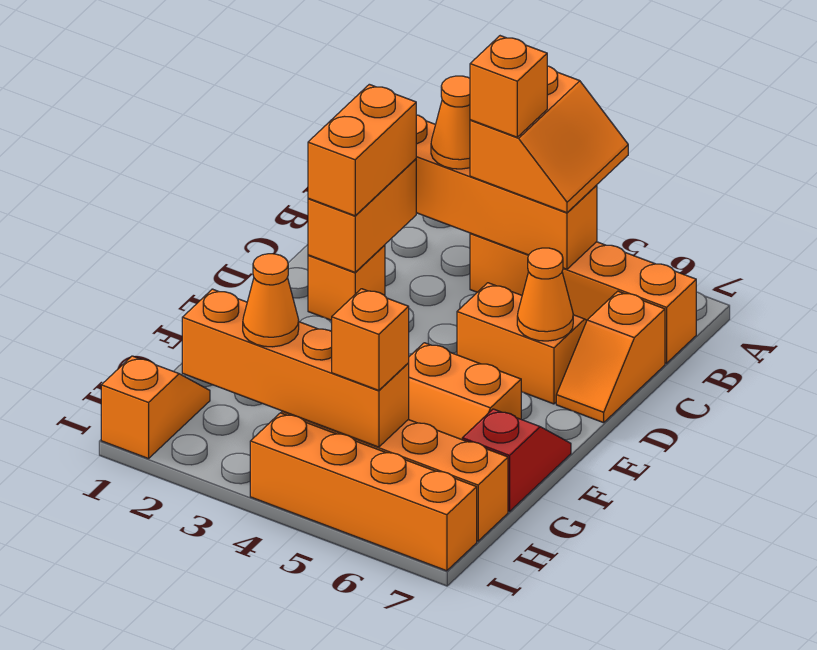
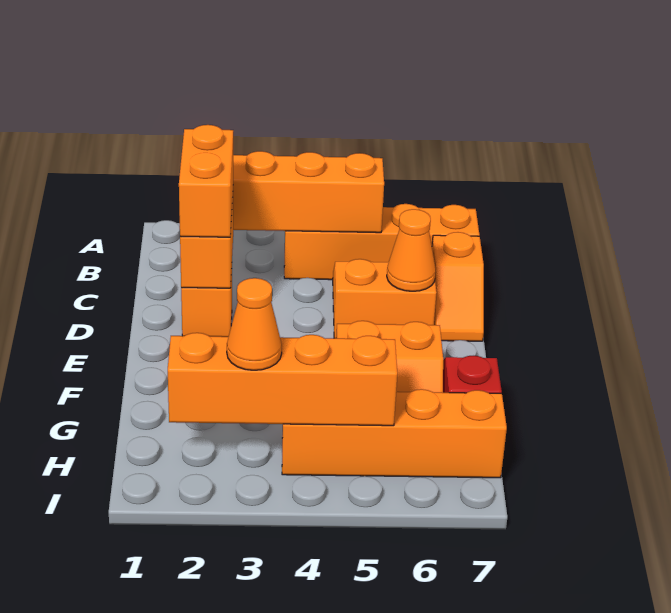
orange slope A4:B5 level 3 top 4 -> none
orange cone B3 level 3 -> none
orange brick B4 level 4 -> none
orange slope H1:I1 level 1 top I -> none
orange brick H5 level 3 -> none
orange brick I4:I7 level 1 -> none

